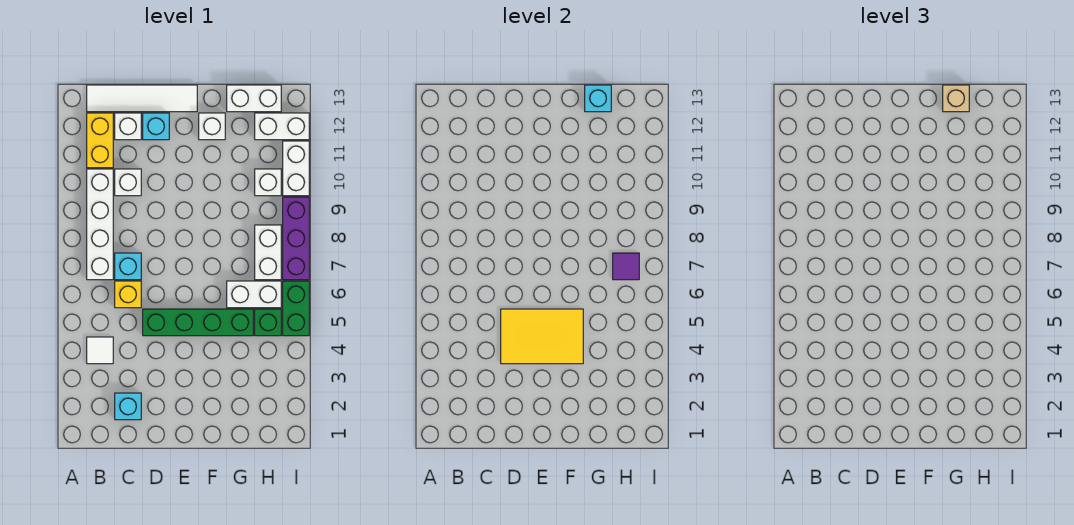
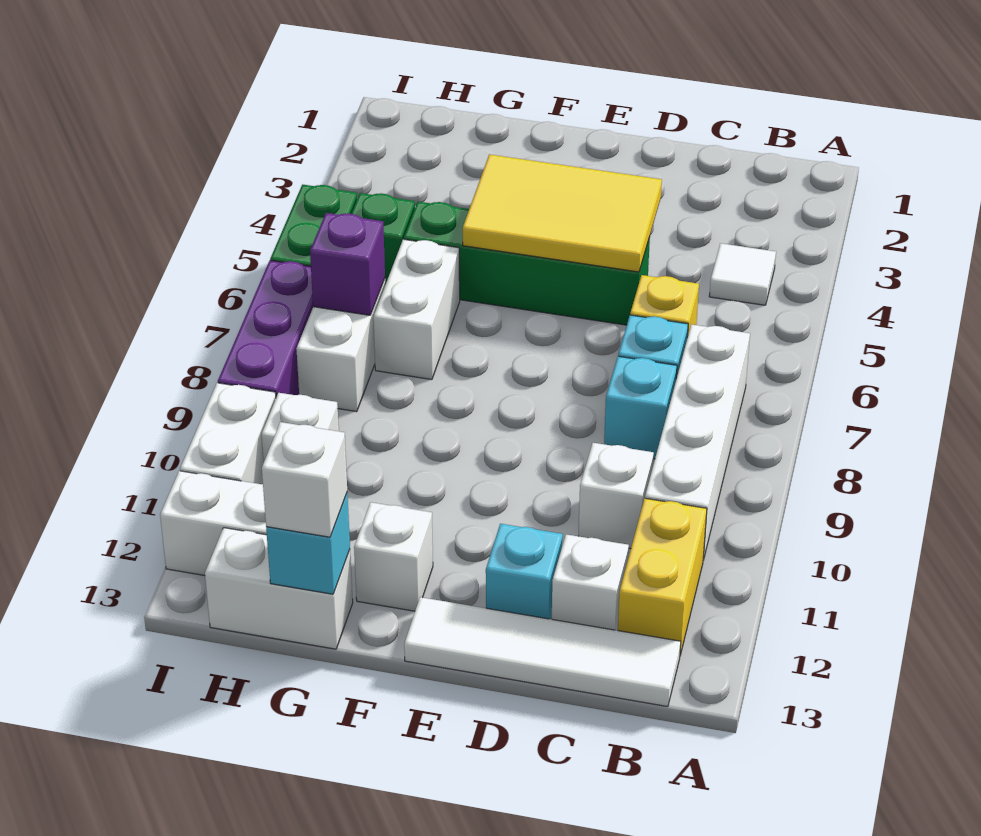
cyan brick C2 level 1 -> cyan brick C8 level 1
white brick G6:H6 level 1 -> white brick G6:G7 level 1
tan brick G13 level 3 -> white brick G13 level 3
purple tile H7 level 2 -> purple brick H7 level 2

